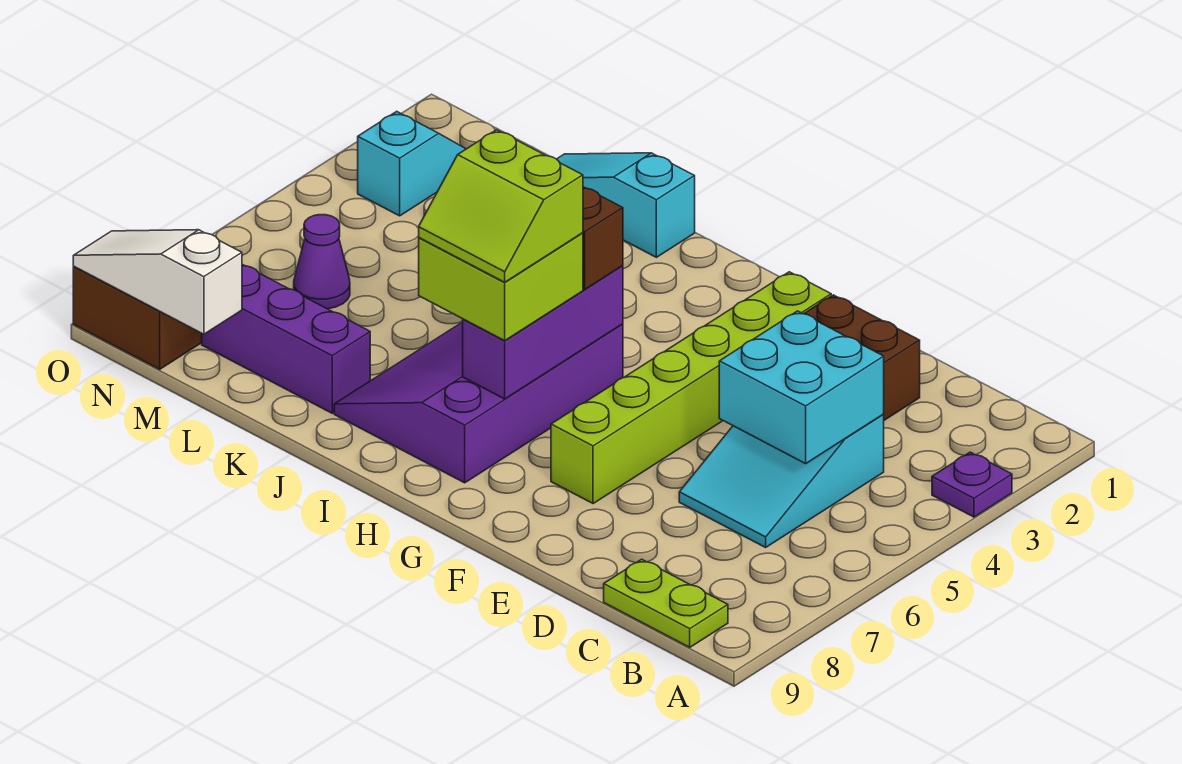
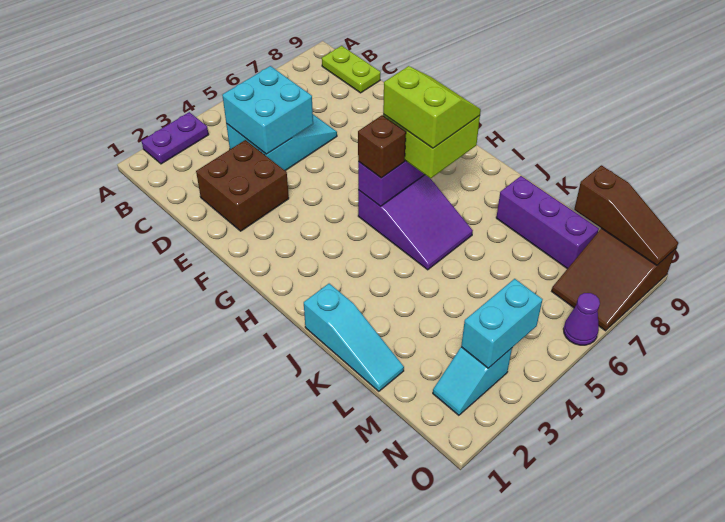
purple plate A3 level 1 -> purple plate A2:A3 level 1
lime brick F2:F7 level 1 -> none
purple slope H5:J8 level 1 top H -> purple slope H5:J6 level 1 top H
purple cone M6 level 1 -> purple cone O6 level 1
white slope M9:O9 level 2 top M -> brown slope M9:O9 level 2 top M
none -> cyan brick N3:N4 level 2

